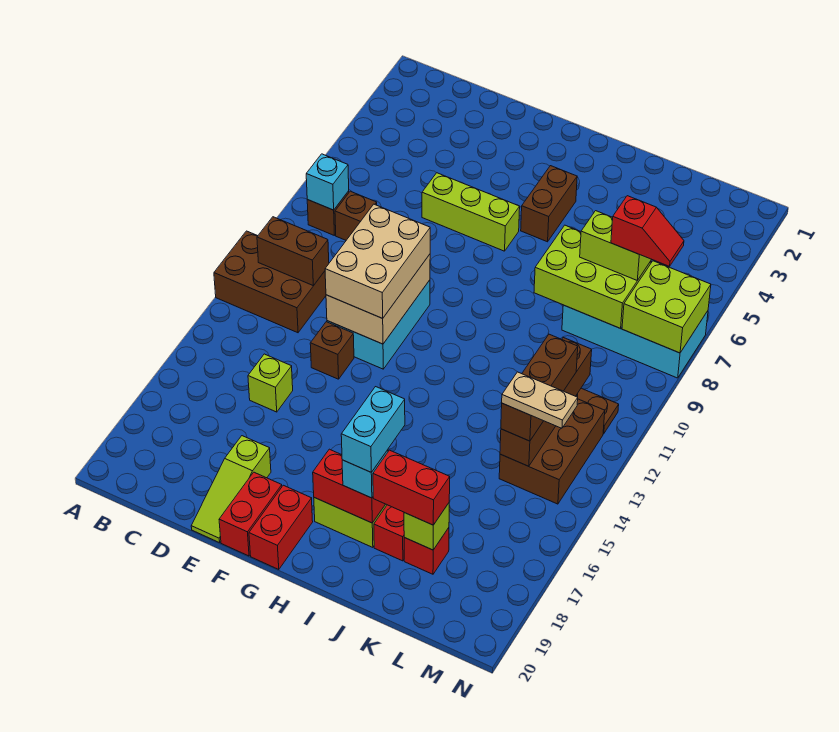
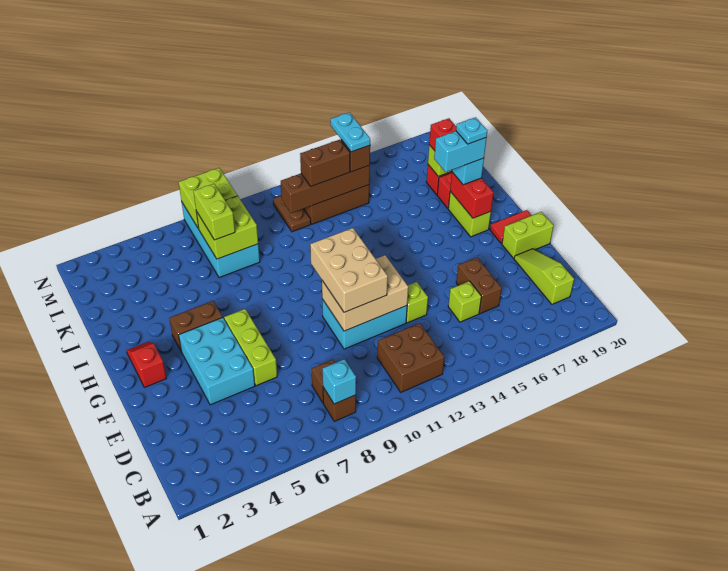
brown brick A11:C12 level 1 -> brown brick B11:C12 level 1
brown brick B11:C11 level 2 -> brown brick D16:E16 level 1
none -> cyan brick E4:G5 level 1
tan brick E10:F12 level 3 -> tan brick E10:G11 level 3
brown brick E13 level 1 -> lime brick E13 level 1
lime slope E18:E20 level 1 top 18 -> lime slope C19:E19 level 1 top C
red brick F19:F20 level 1 -> lime brick F19:F20 level 1
red brick G19:G20 level 1 -> red tile G19:G20 level 1
none -> cyan plate I18 level 5
lime brick J7:L8 level 2 -> lime brick K7:L8 level 2
red slope L7:M7 level 4 top L -> red slope G2:H2 level 1 top G
tan plate L14:M14 level 4 -> cyan plate L14:M14 level 4

